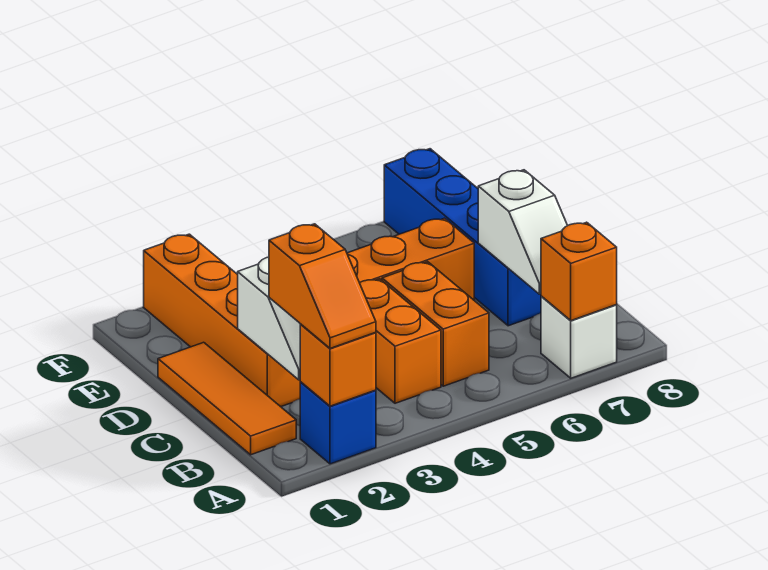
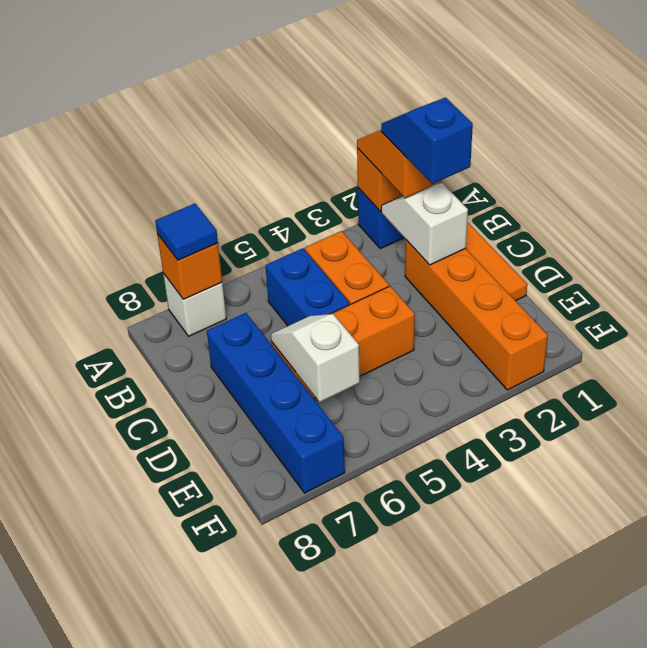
none -> blue tile A7 level 3
none -> blue slope B2:C2 level 4 top C
orange brick B5:C5 level 1 -> blue brick B5:C5 level 1
white slope B7:C7 level 2 top C -> white slope D6:E6 level 2 top E

